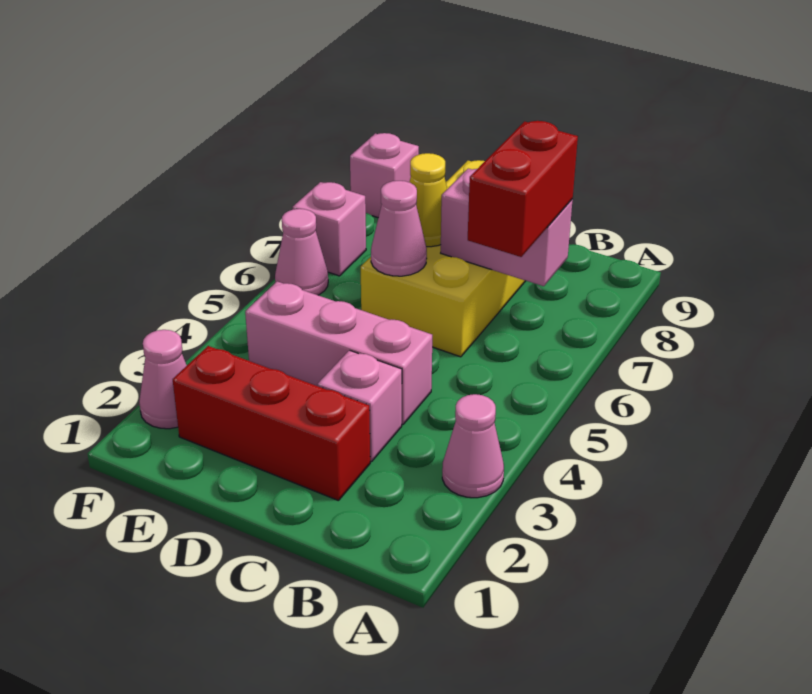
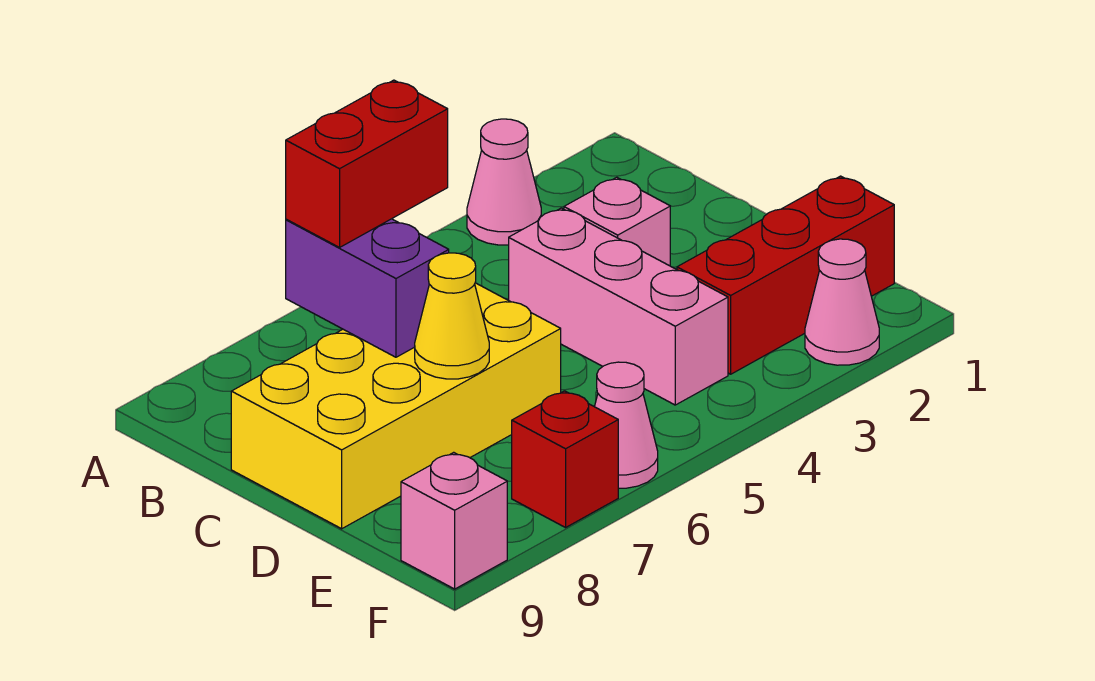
pink brick B7:C7 level 2 -> purple brick B7:C7 level 2
red brick C2:E2 level 1 -> red brick E1:E3 level 1
pink cone D6 level 2 -> none
pink brick F7 level 1 -> red brick F7 level 1

